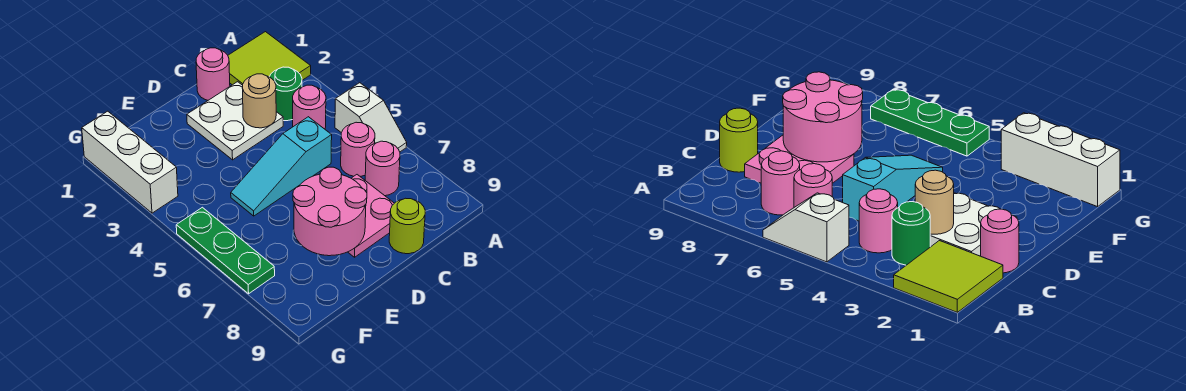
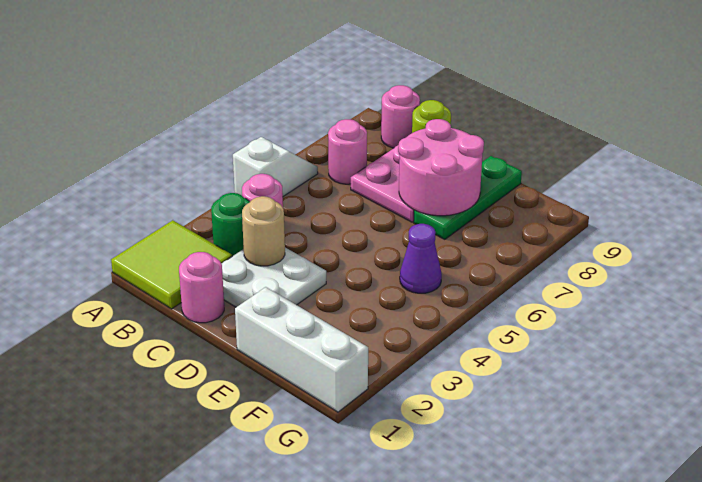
pink round brick B6 level 1 -> pink round brick B9 level 1
cyan slope C5:E5 level 1 top C -> none
none -> purple cone F5 level 1
white brick G1:G3 level 1 -> white brick E1:G1 level 1
green plate G5:G7 level 1 -> green plate E7:E9 level 1

